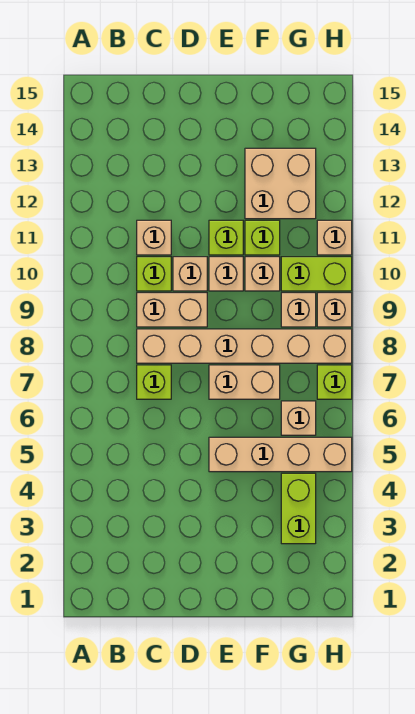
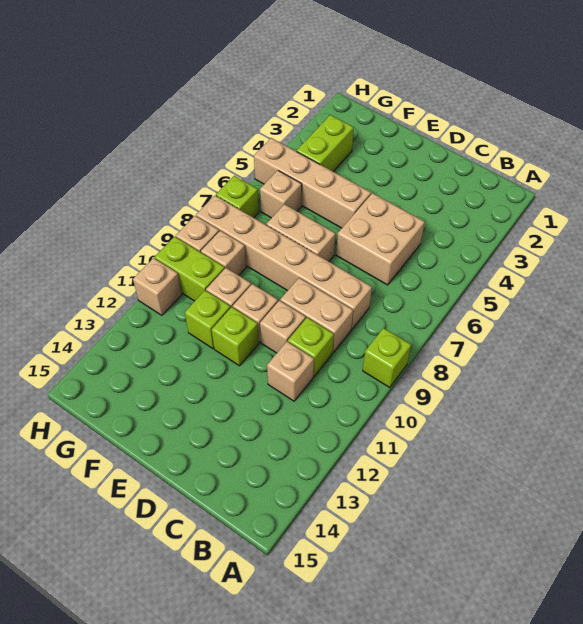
lime brick C7 level 1 -> lime brick A9 level 1
tan brick F12:G13 level 1 -> tan brick C5:D6 level 1

